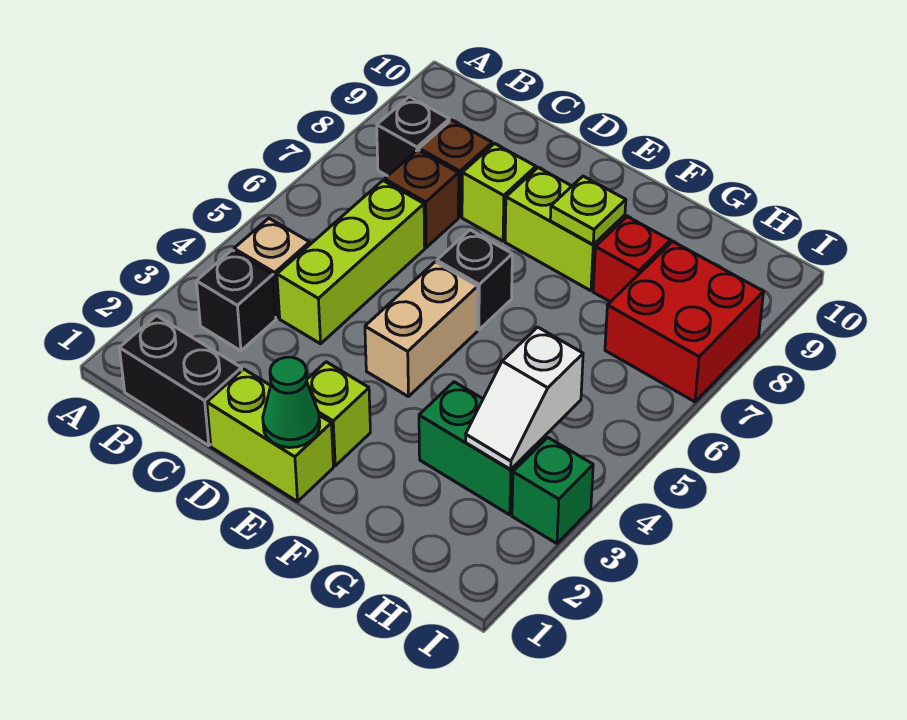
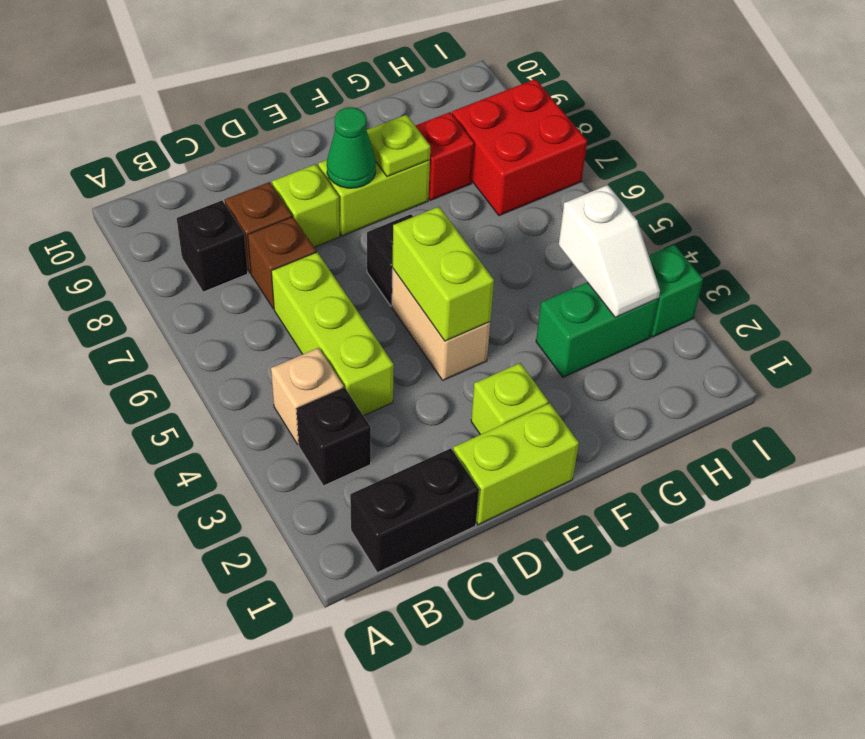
green cone E1 level 2 -> green cone E8 level 2
none -> lime brick E4:E5 level 2

